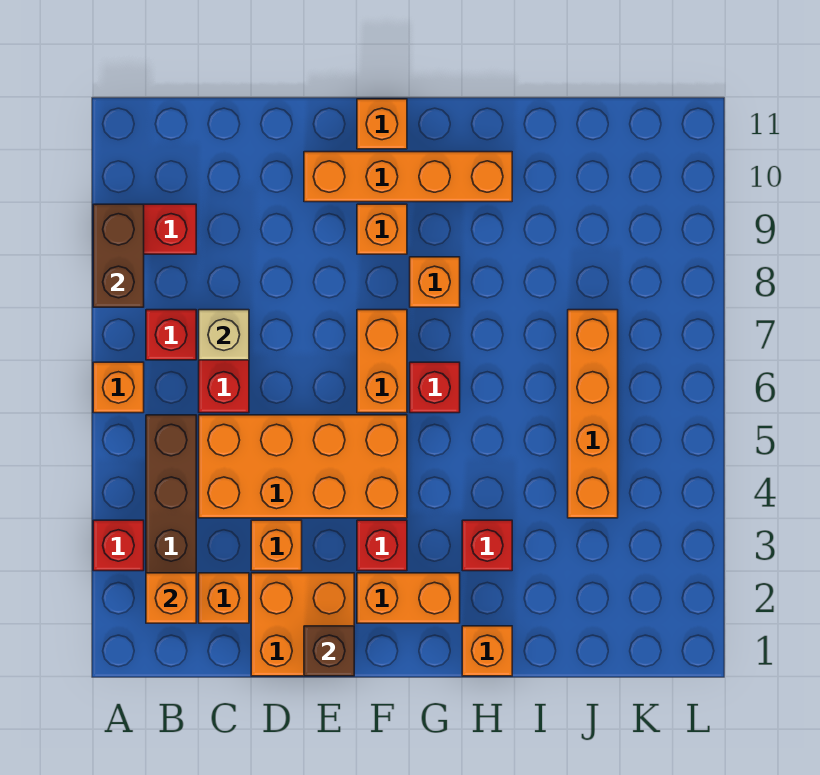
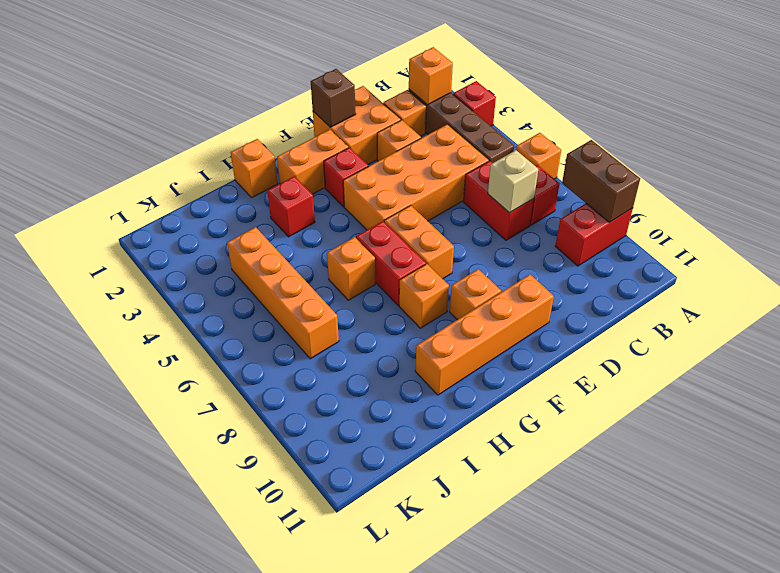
orange brick F11 level 1 -> orange brick H6 level 1
red brick G6 level 1 -> red brick G6:G7 level 1

